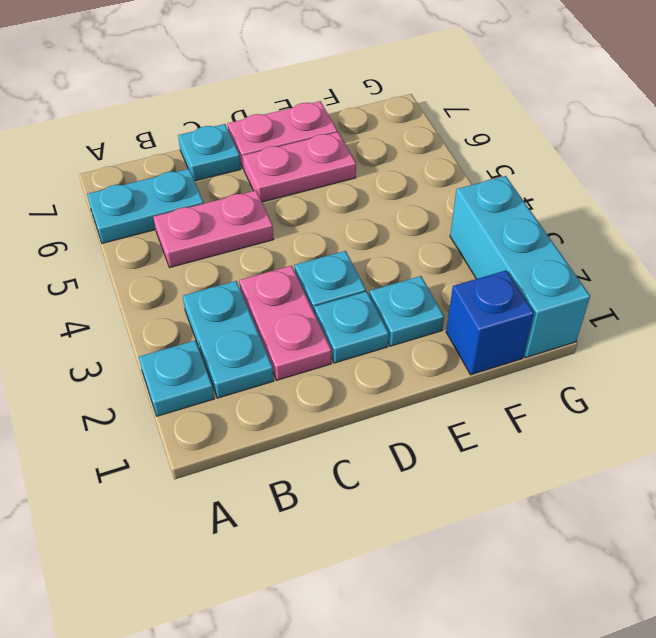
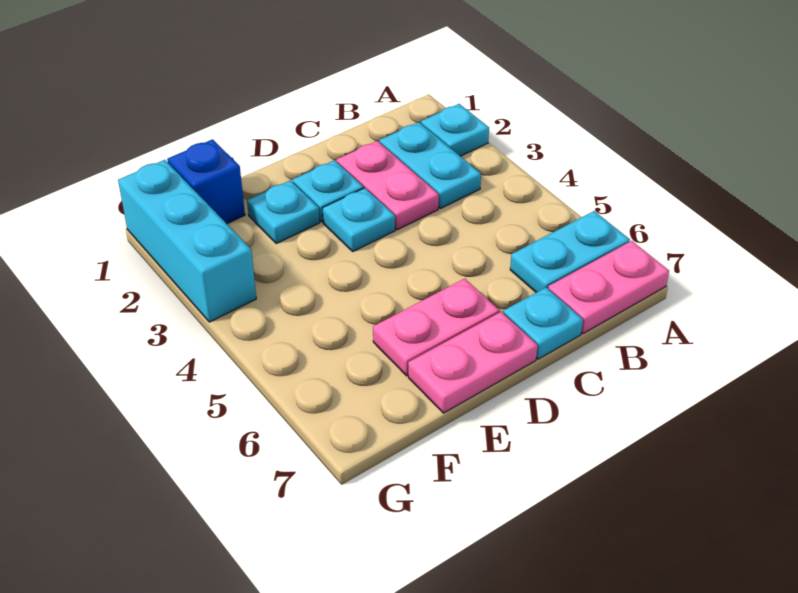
pink plate B5:C5 level 1 -> pink plate A7:B7 level 1

